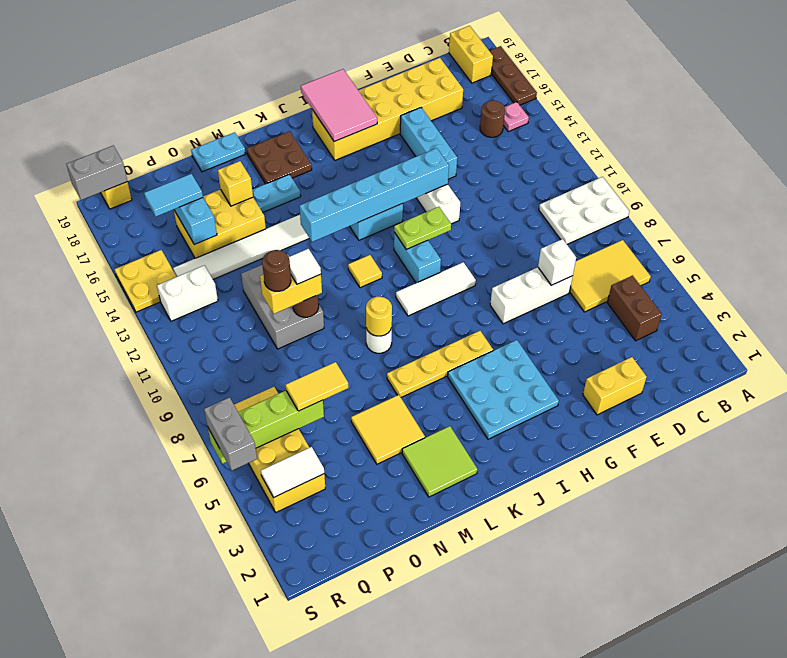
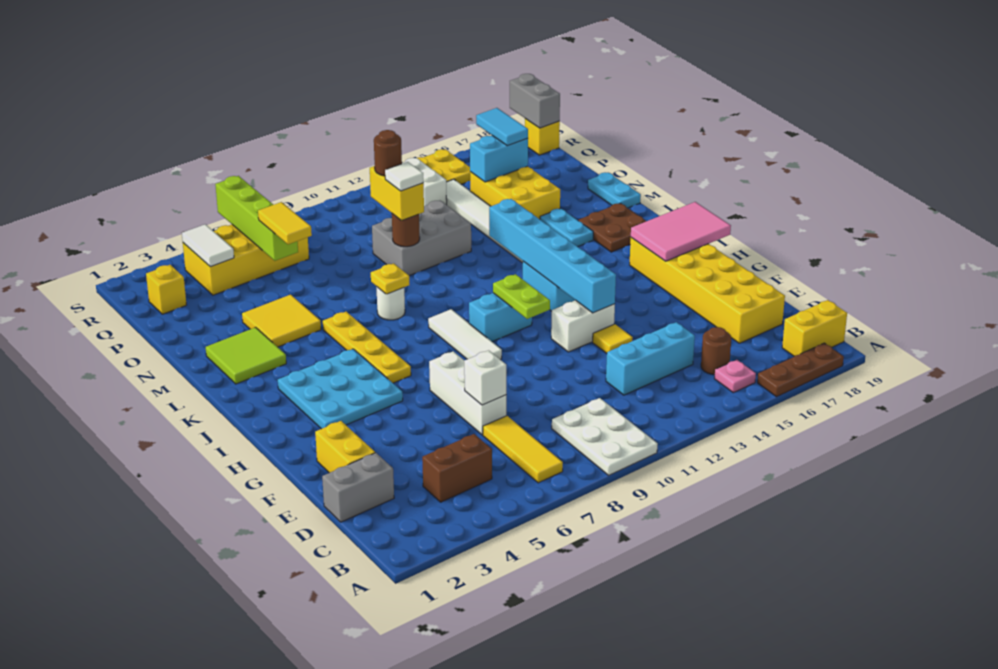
yellow tile B6:D7 level 1 -> yellow tile B7:D7 level 1
cyan brick F14:F16 level 1 -> cyan brick D12:D14 level 1
yellow tile K11 level 1 -> yellow tile F13 level 1
yellow round brick L8 level 2 -> yellow plate L8 level 2
yellow brick N16 level 2 -> yellow brick Q2 level 1
grey brick S5:S6 level 3 -> grey brick D1:D2 level 1

